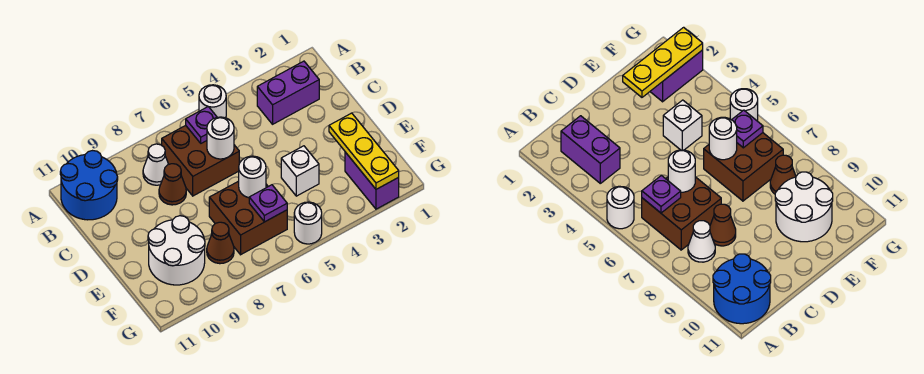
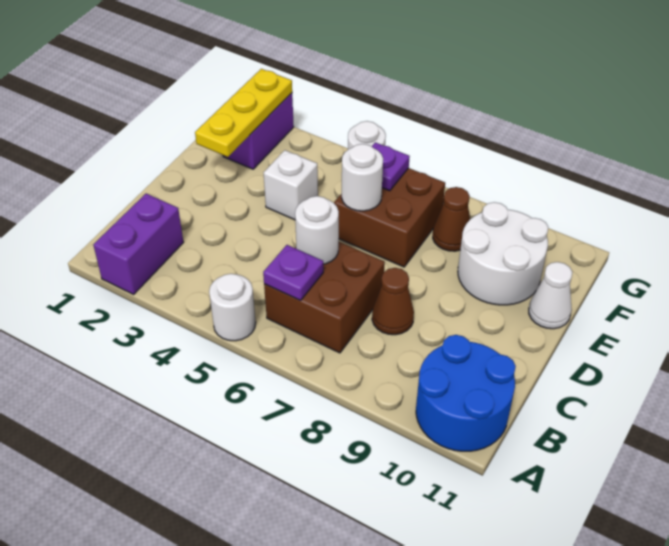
purple brick B2:B3 level 1 -> purple brick A2:B2 level 1
white cone B8 level 1 -> white cone E11 level 1

